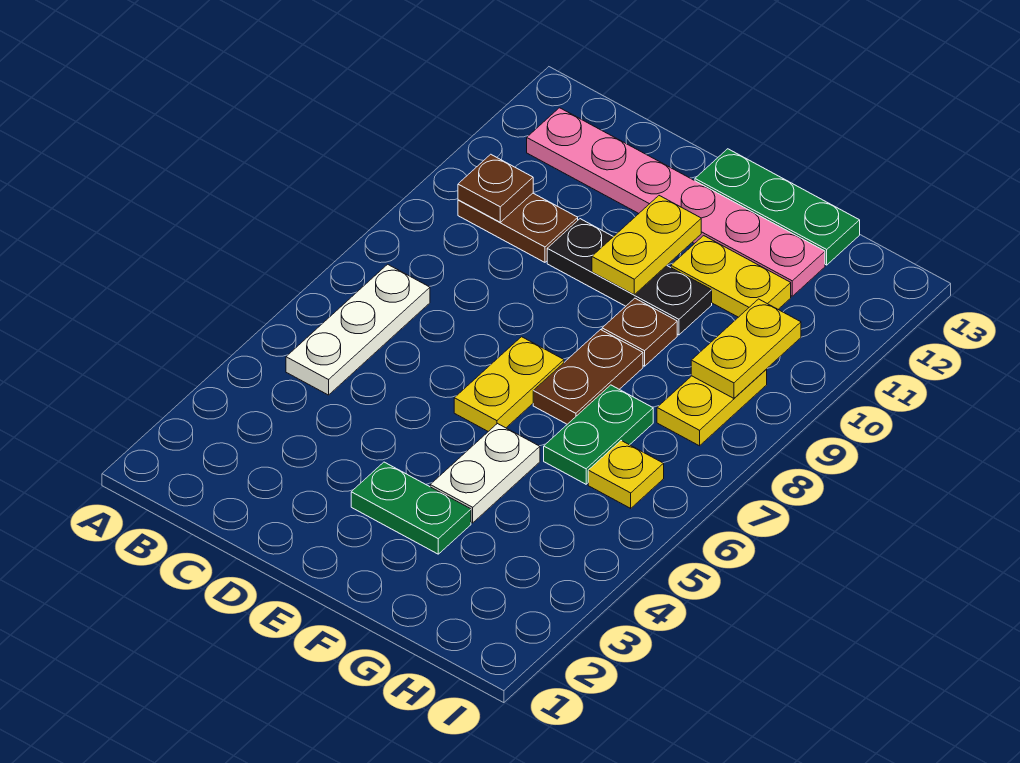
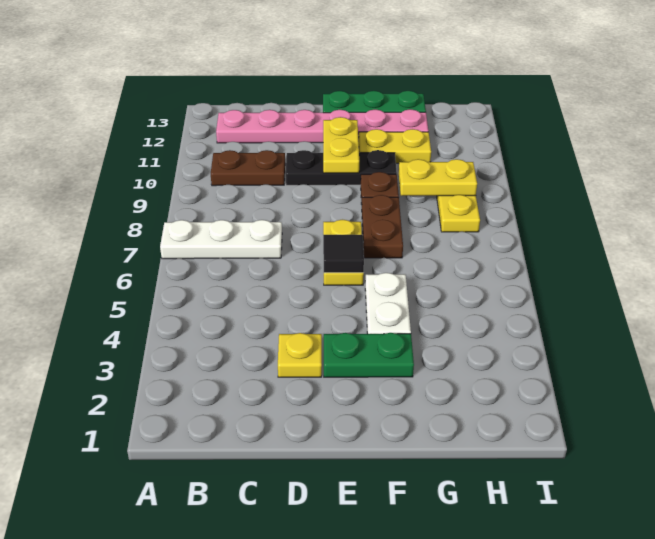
white plate B5:B7 level 1 -> white plate A7:C7 level 1
brown plate B10 level 2 -> none
none -> black tile E6 level 2
green plate G6:G7 level 1 -> none
yellow plate H6 level 1 -> yellow plate D3 level 1
yellow plate H9:H10 level 2 -> yellow plate G9:H9 level 2

